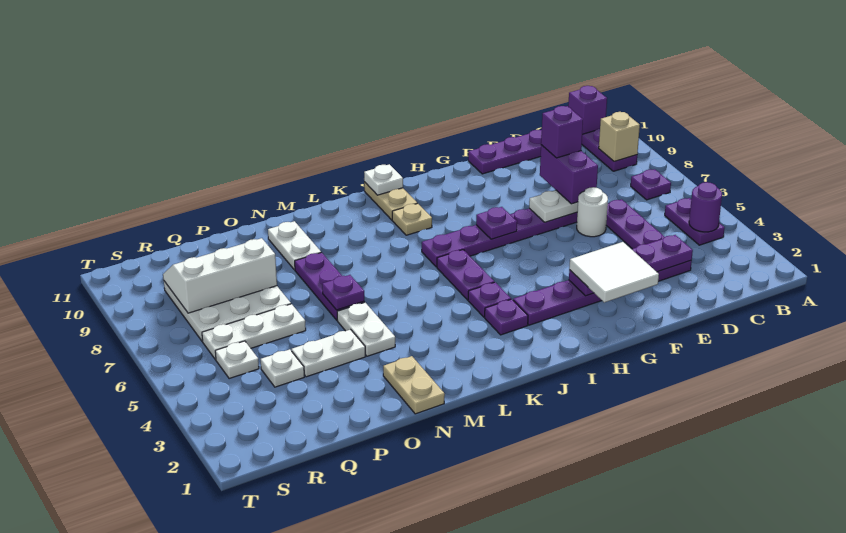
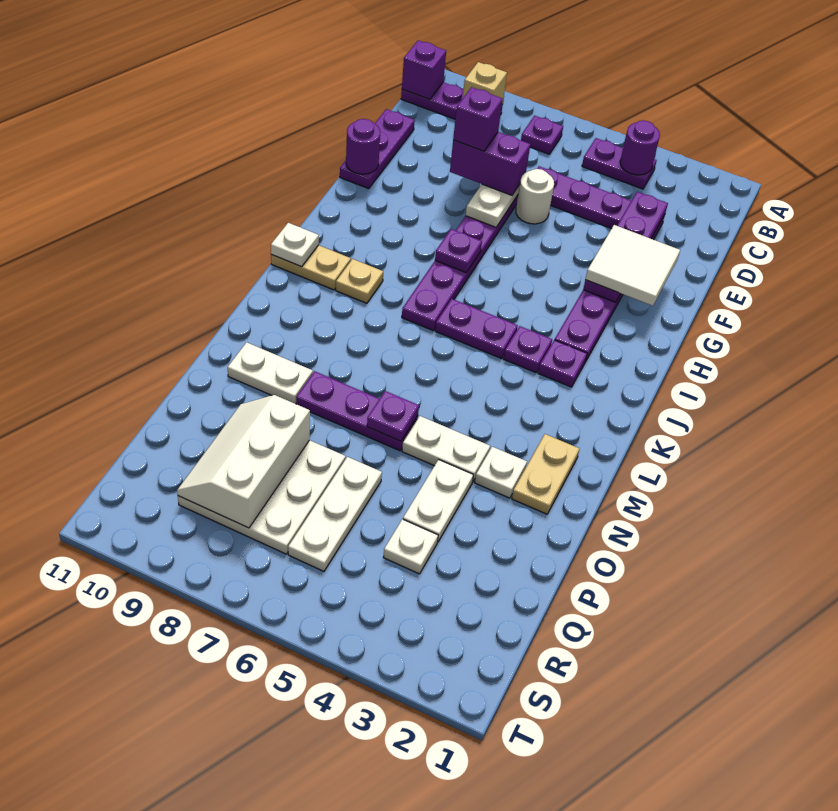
none -> purple round brick F11 level 2
tan plate N1:N2 level 1 -> tan plate M2:N2 level 1
white plate R5 level 1 -> white plate N3 level 1

